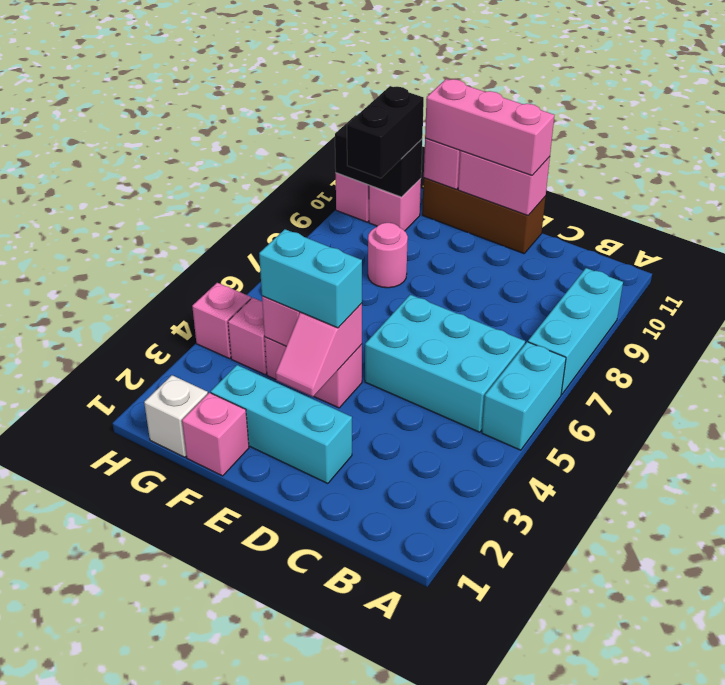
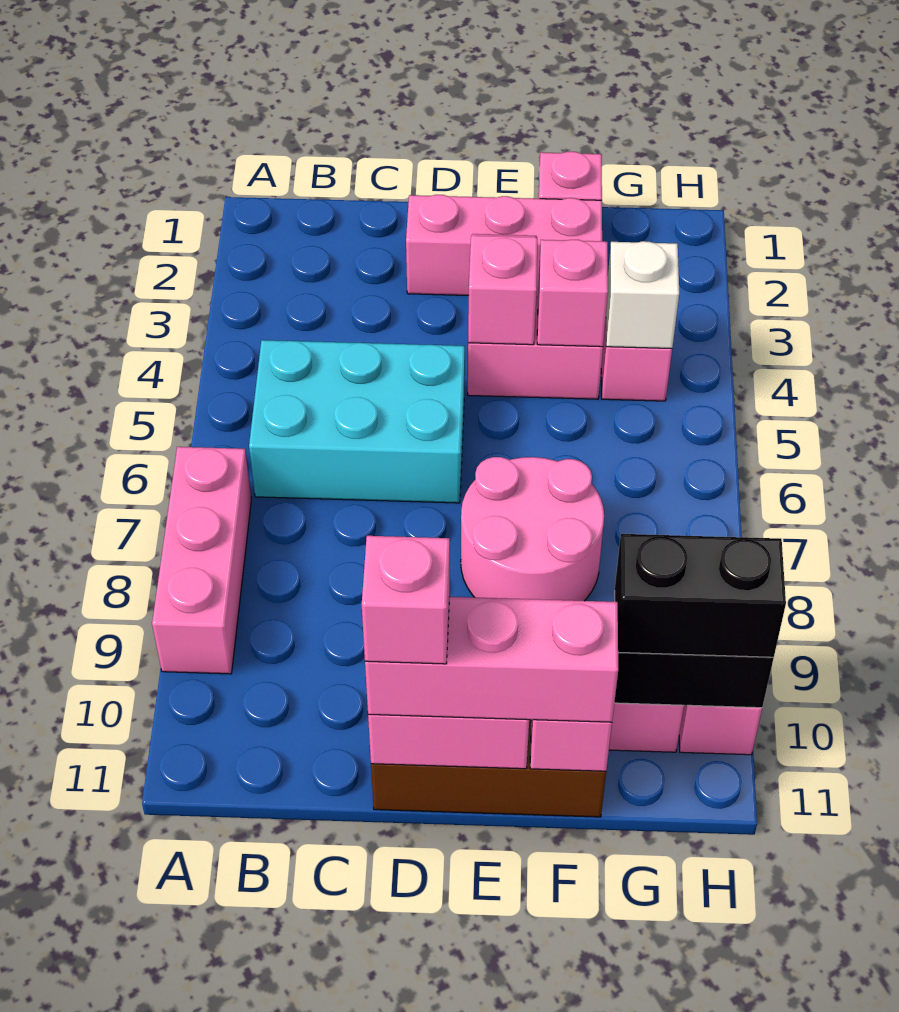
cyan brick A5:A6 level 1 -> none
cyan brick A7:A9 level 1 -> pink brick A7:A9 level 1
cyan brick D2:F2 level 1 -> pink brick D2:F2 level 1
cyan brick E4:F4 level 3 -> none
pink round brick F8 level 1 -> pink round brick E7:F8 level 1
white brick G1 level 1 -> white brick G4 level 2
black brick G9:G10 level 3 -> black brick G10:H10 level 3
pink brick H4 level 1 -> pink brick D11 level 4

